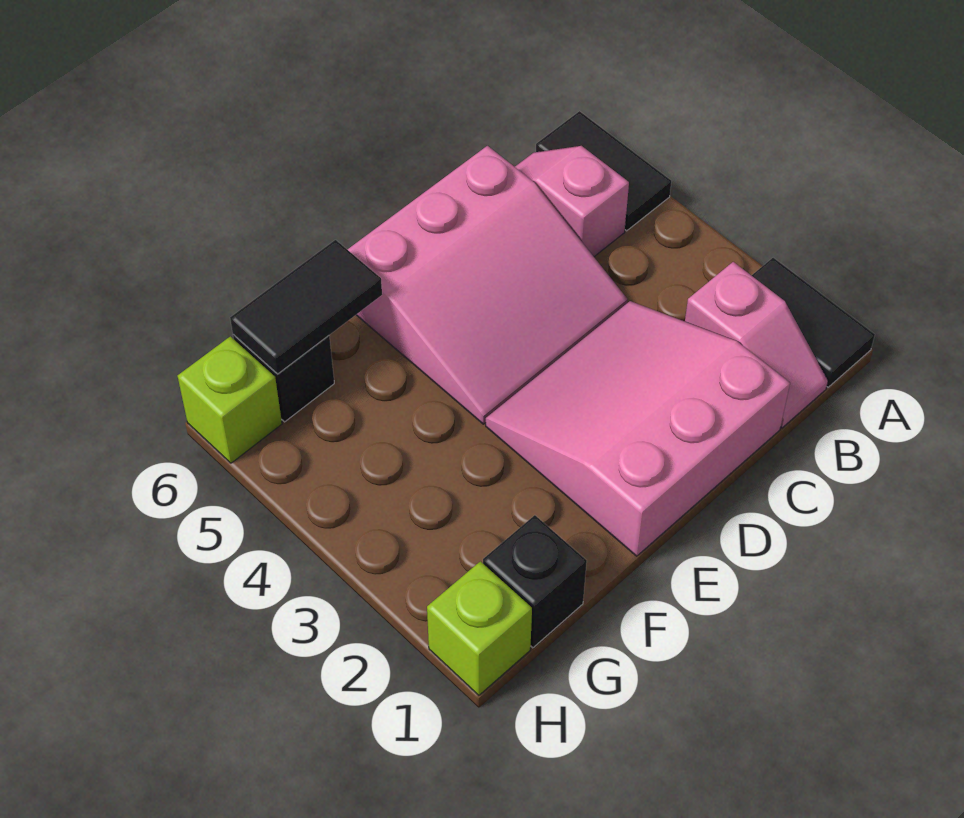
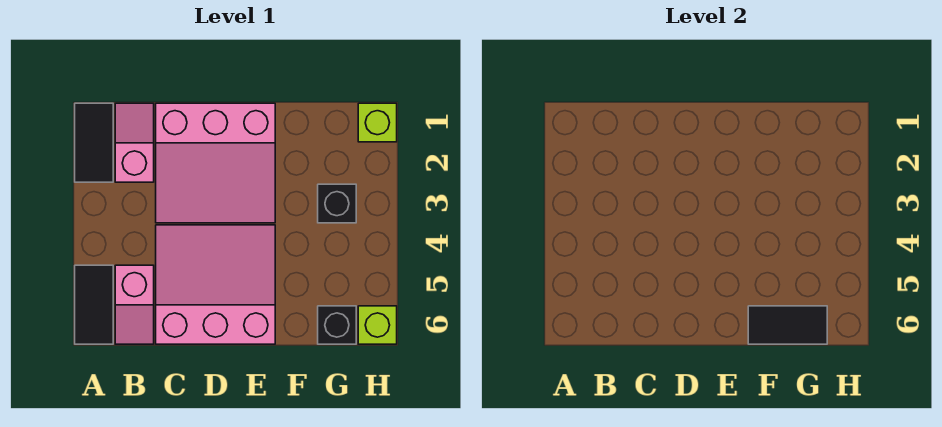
black brick G1 level 1 -> black brick G3 level 1

